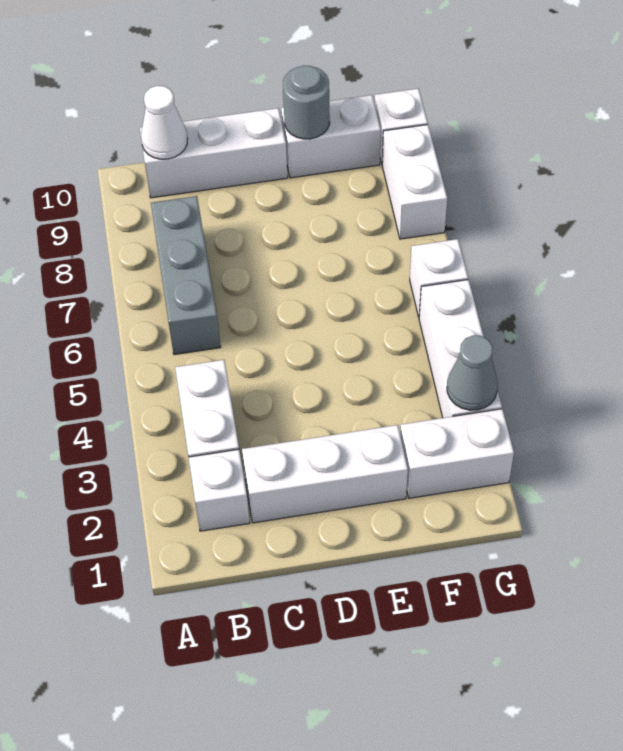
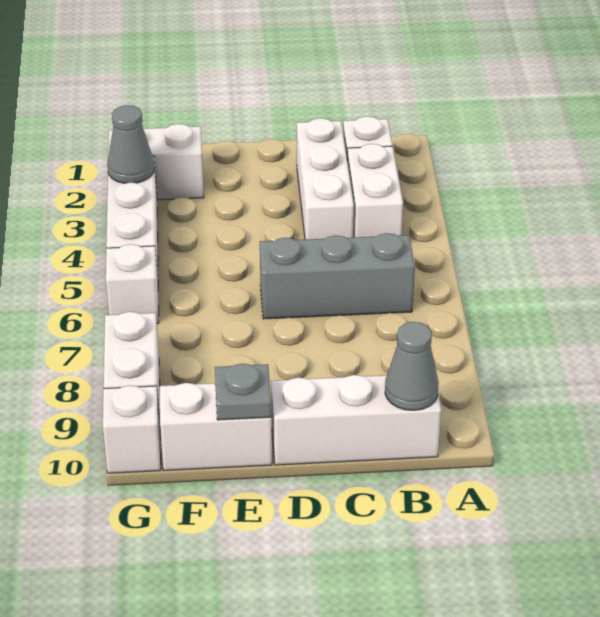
grey brick B6:B8 level 1 -> grey brick B6:D6 level 1
white cone B10 level 2 -> grey cone B10 level 2
white brick C2:E2 level 1 -> white brick C2:C4 level 1
grey round brick E10 level 2 -> grey plate E10 level 2

